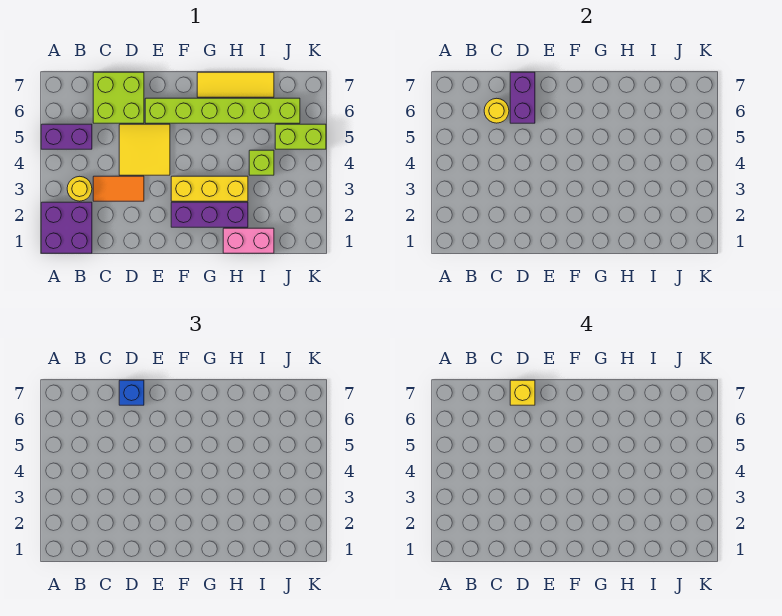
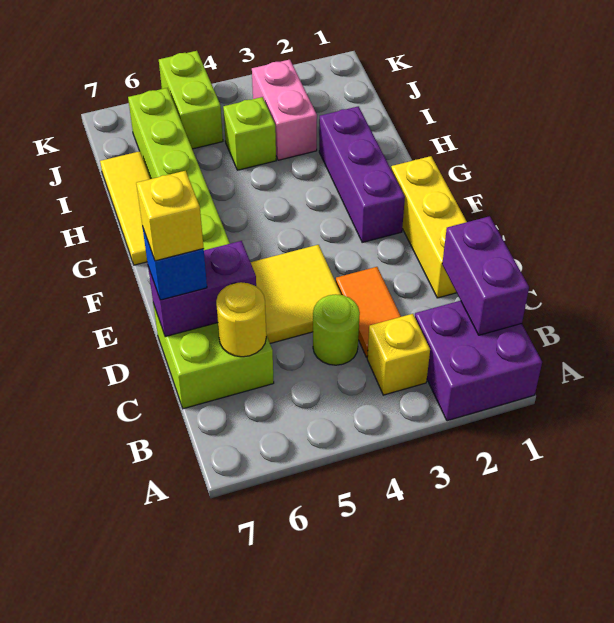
purple brick A5:B5 level 1 -> purple brick B1:C1 level 2
yellow round brick B3 level 1 -> yellow brick B3 level 1
none -> lime round brick C4 level 1
yellow brick F3:H3 level 1 -> yellow brick D1:F1 level 1
pink brick H1:I1 level 1 -> pink brick I3:J3 level 1

